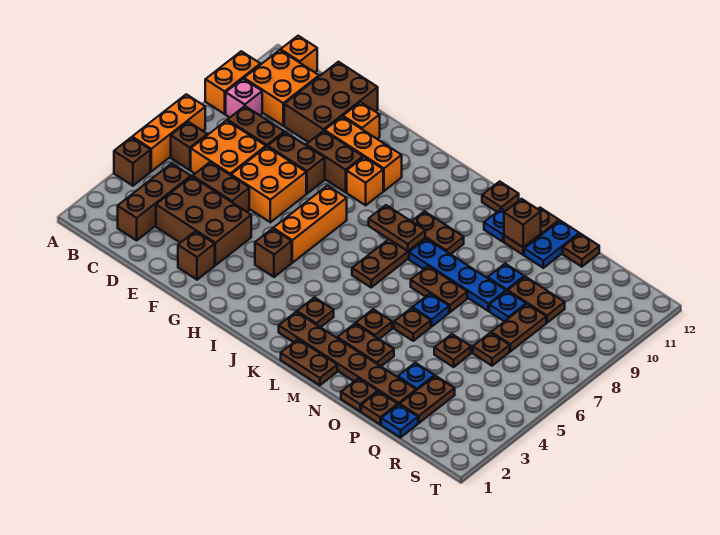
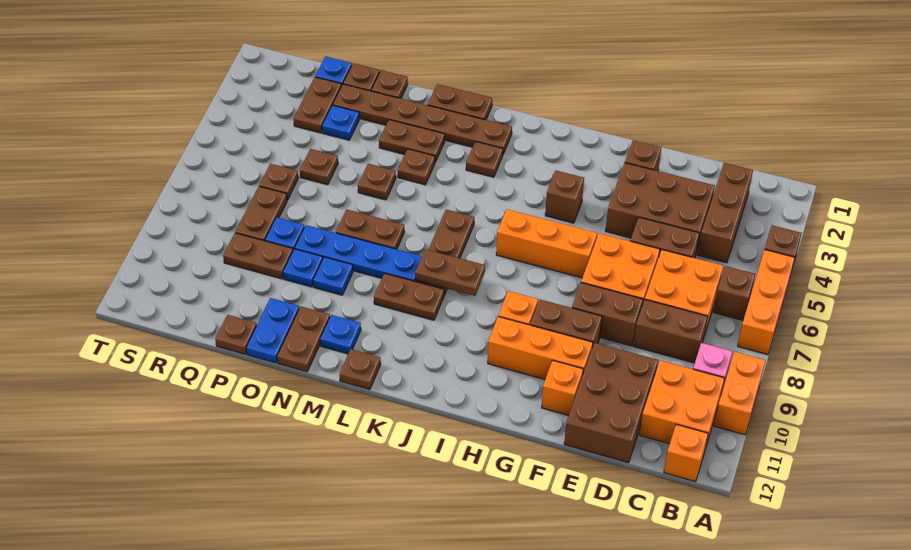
orange brick H5:H7 level 1 -> orange brick G6:I6 level 1
blue plate N6 level 1 -> blue plate N9 level 1
brown brick N11 level 2 -> none

